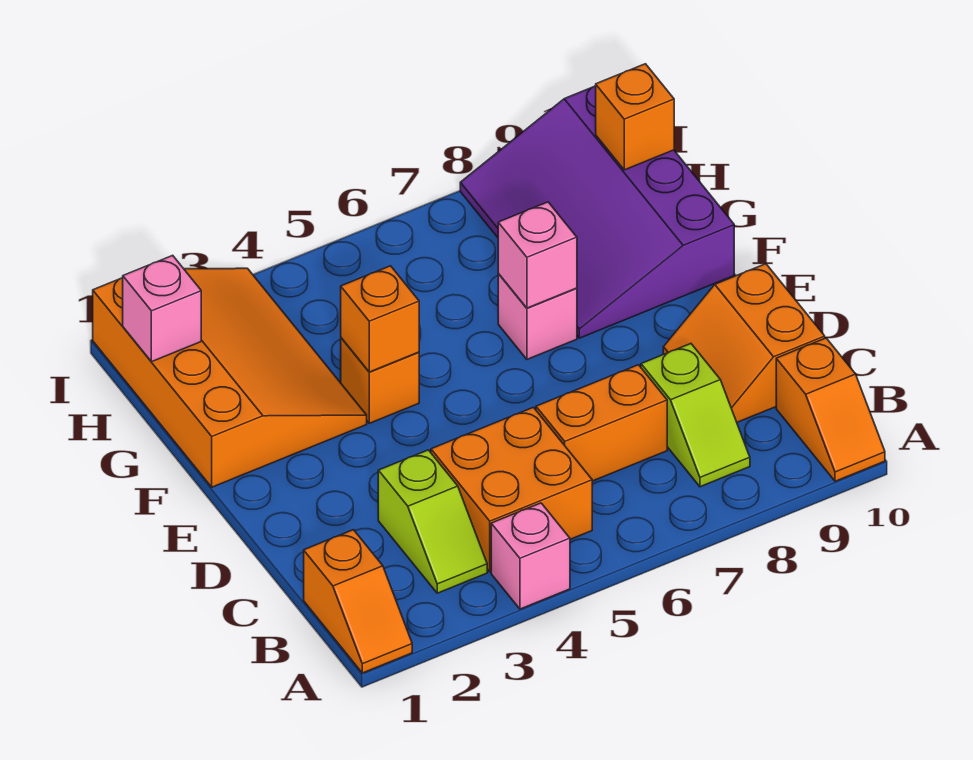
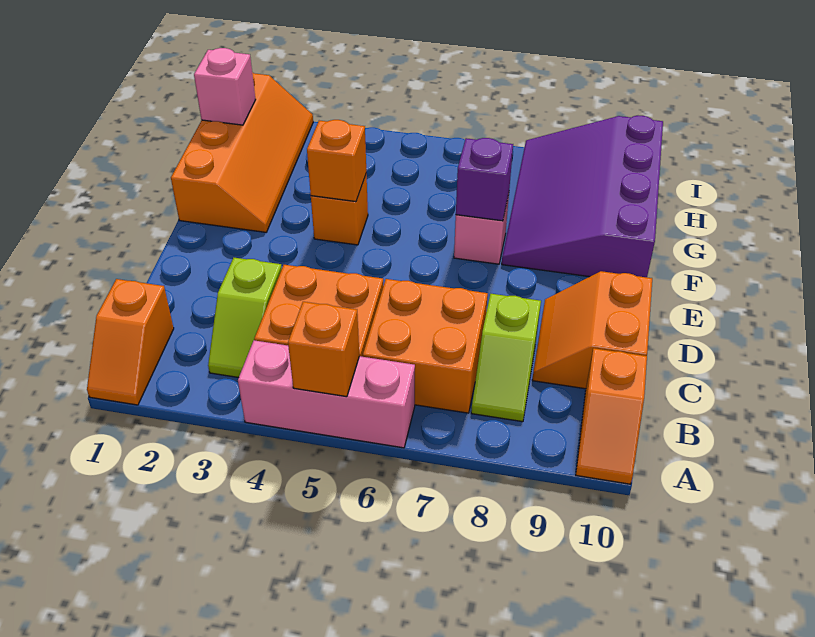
pink brick A4 level 1 -> pink brick A4:A6 level 1
orange brick C6:C7 level 1 -> orange brick B6:C7 level 1
orange slope F1:I3 level 1 top 1 -> orange slope F1:I2 level 1 top 1
pink brick F7 level 2 -> purple brick F7 level 2
orange brick H10 level 2 -> orange brick A5 level 2

